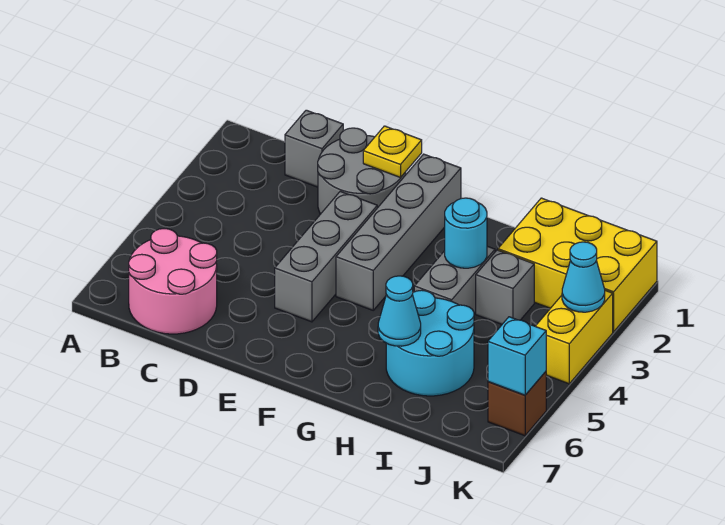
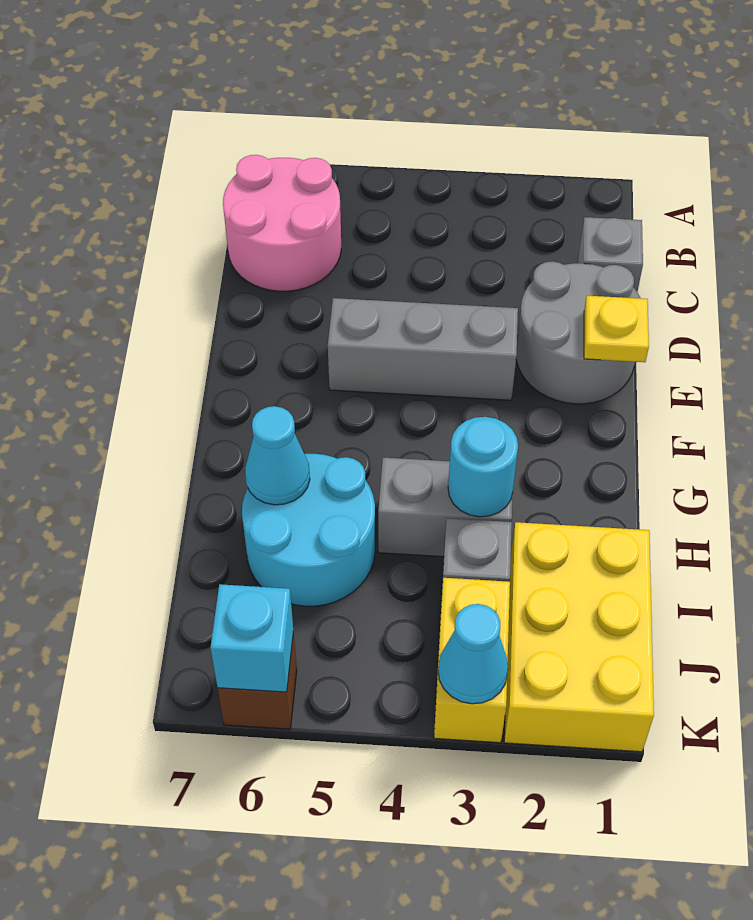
grey brick F1:F4 level 1 -> none
yellow brick K3:K4 level 1 -> yellow brick J3:K3 level 1

